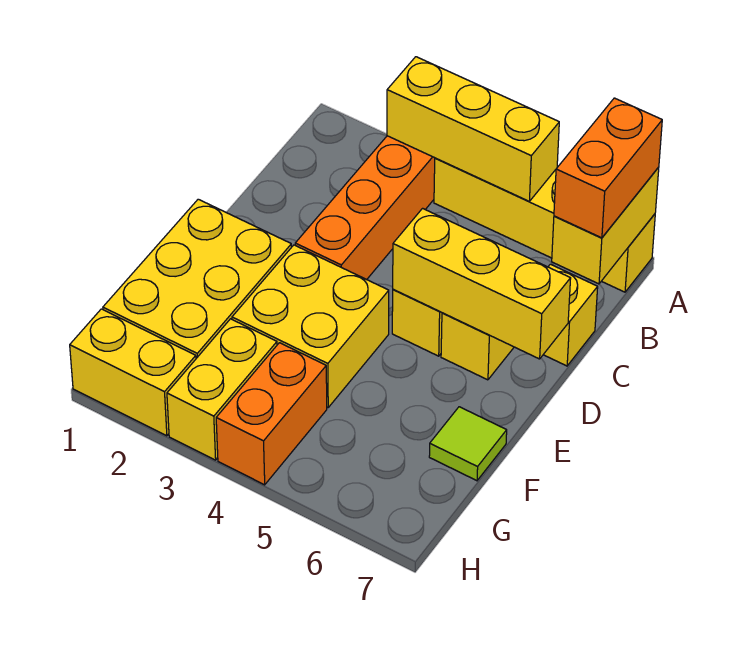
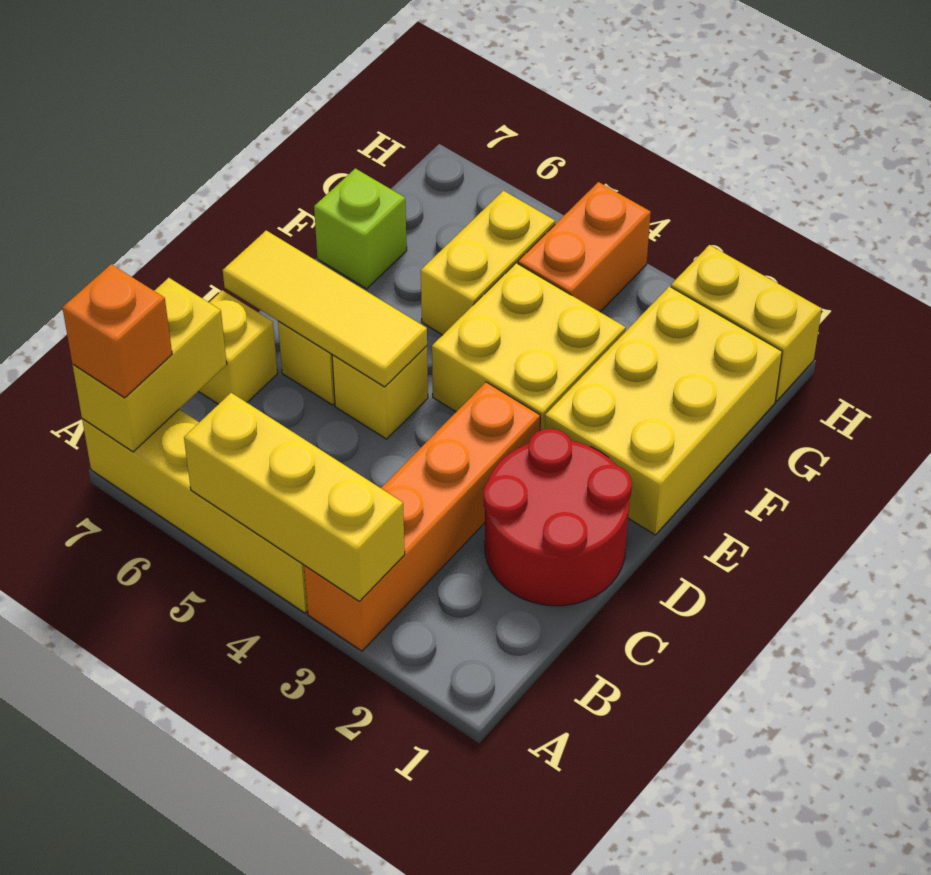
orange brick A7:B7 level 3 -> orange brick A7 level 3
none -> red round brick C1:D2 level 1
yellow brick D5:D7 level 2 -> yellow tile D5:D7 level 2
lime tile F7 level 1 -> lime brick F7 level 1
yellow brick G3:H3 level 1 -> yellow brick F5:G5 level 1

